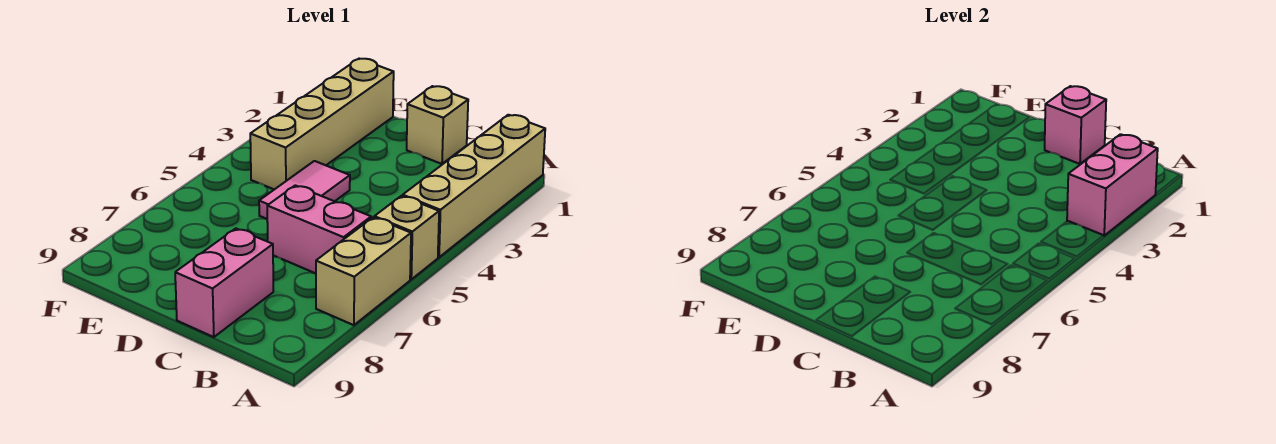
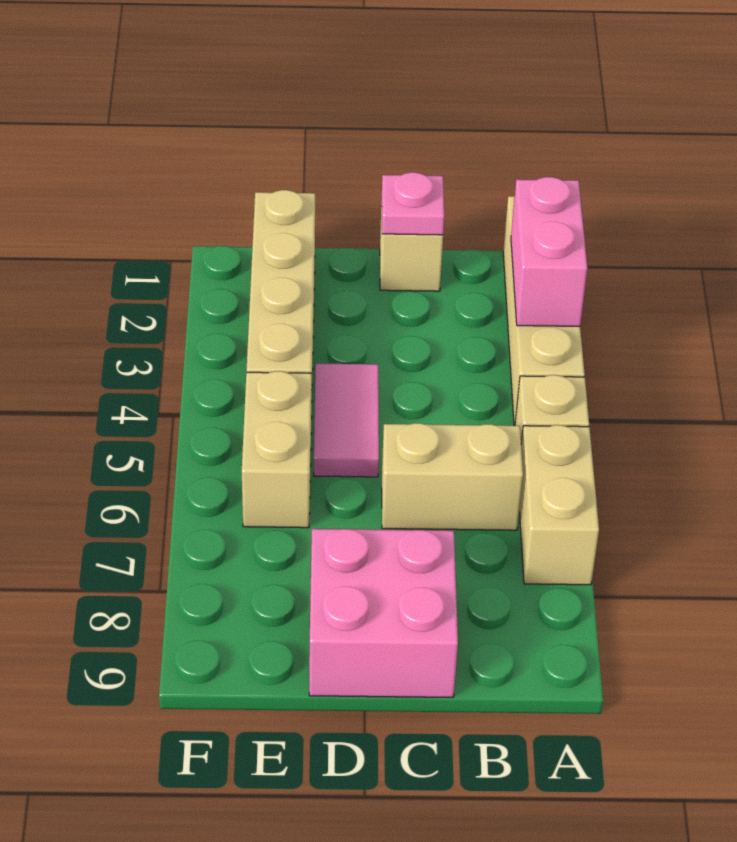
pink brick B6:C6 level 1 -> tan brick B6:C6 level 1
pink brick C1 level 2 -> pink plate C1 level 2
pink brick C8:C9 level 1 -> pink brick C8:D9 level 1
none -> tan brick E5:E6 level 1

